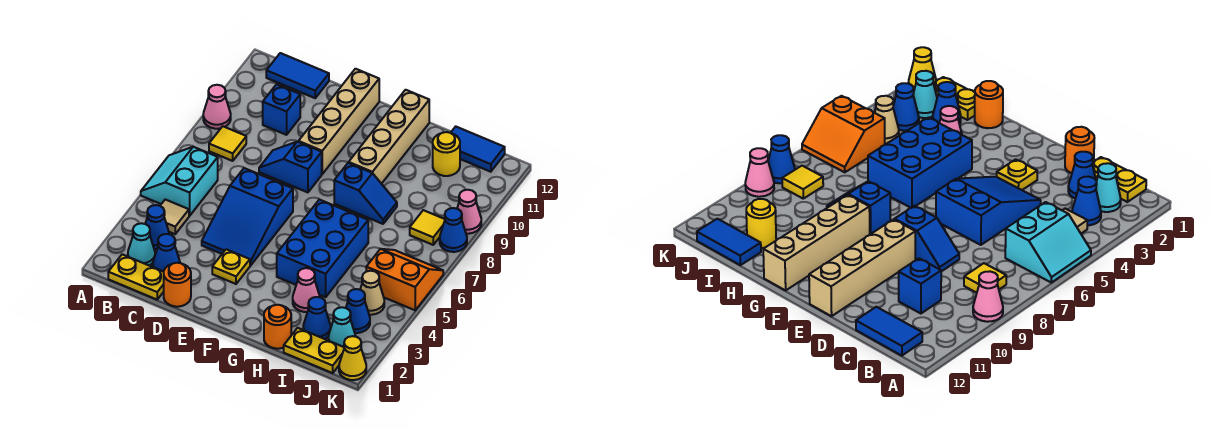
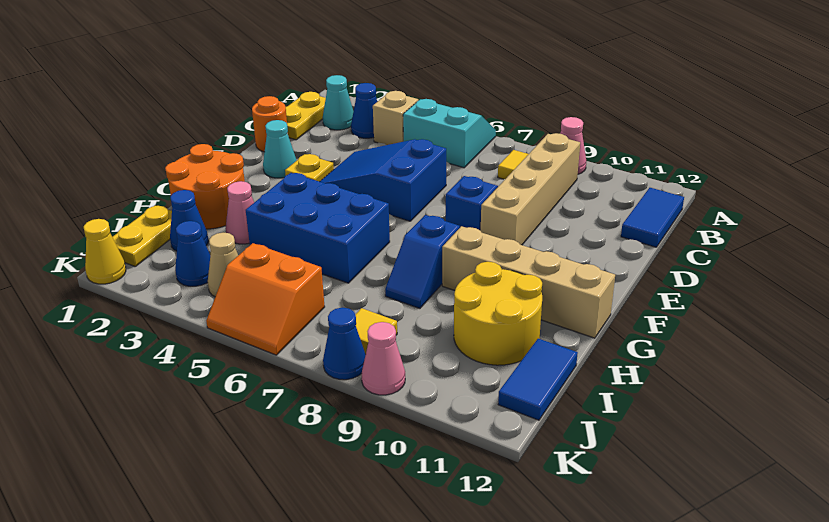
tan tile B4 level 1 -> tan brick B4 level 1
blue cone C2 level 1 -> none
blue brick C10 level 1 -> none
tan brick E9:E12 level 1 -> tan brick B9:E9 level 1
orange round brick H1 level 1 -> orange round brick G1:H2 level 1
yellow round brick I11 level 1 -> yellow round brick H10:I11 level 1
cyan cone J2 level 1 -> cyan cone E2 level 1
orange slope J5:K6 level 1 top 5 -> orange slope J5:K6 level 1 top J

